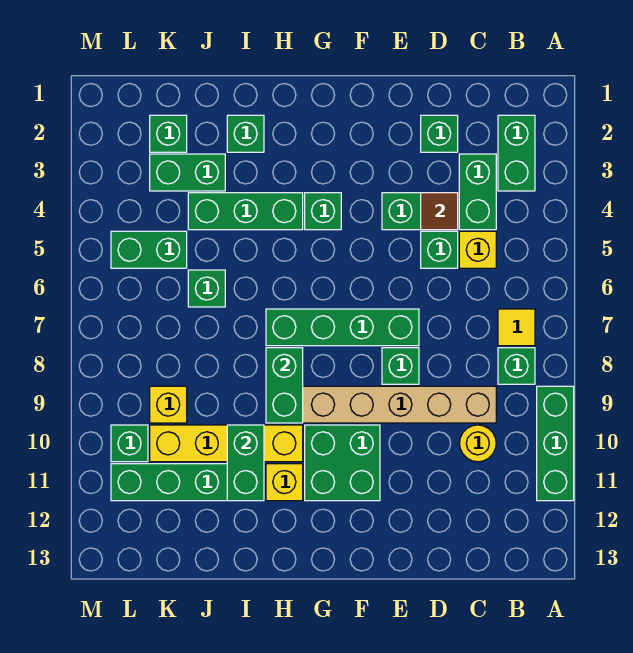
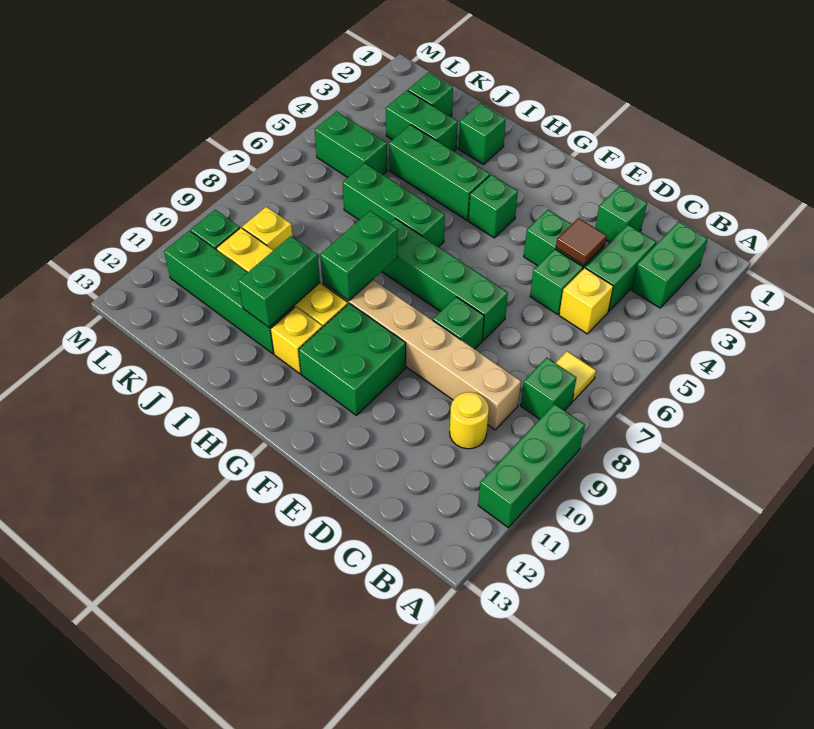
green brick J6 level 1 -> green brick H6:J6 level 1

